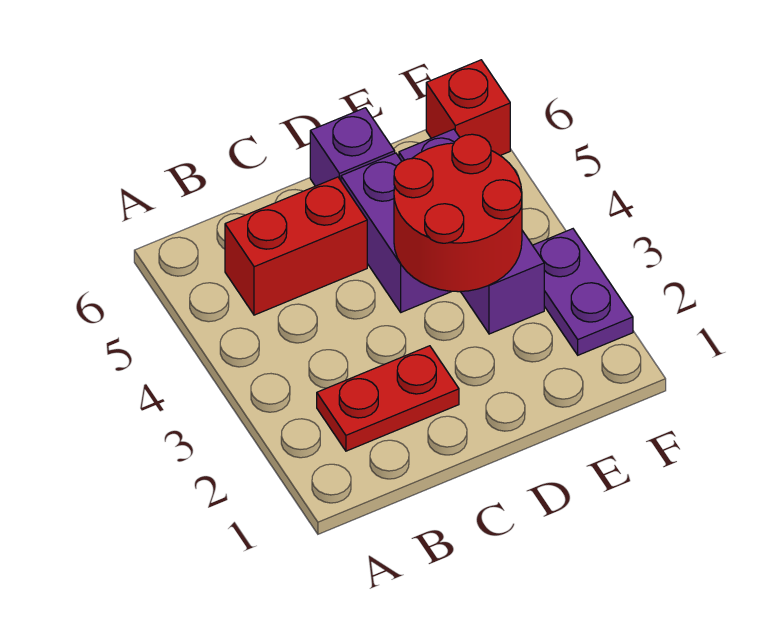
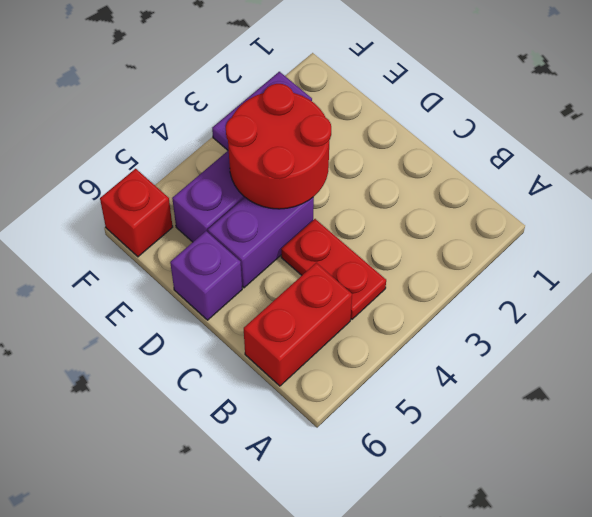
red plate B2:C2 level 1 -> red plate B4:C4 level 1
red brick B5:C5 level 1 -> red brick B5:B6 level 1

